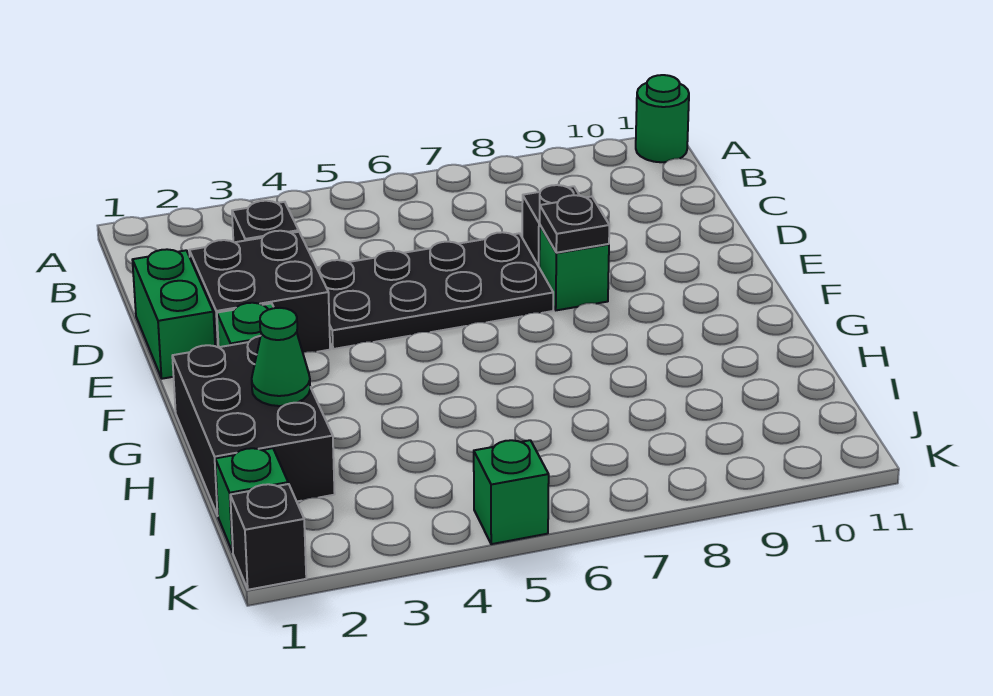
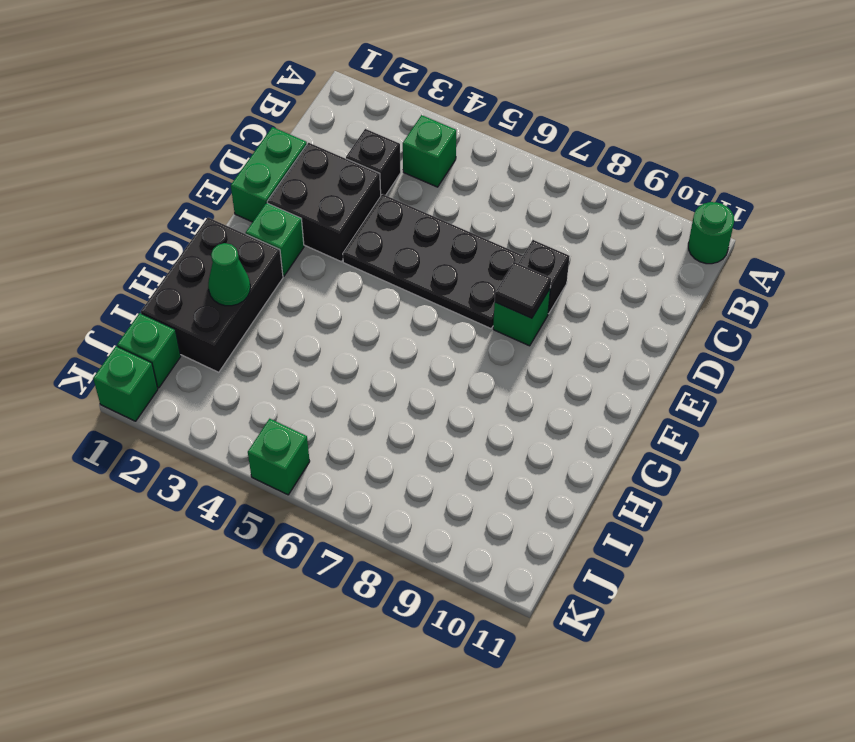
none -> green brick B4 level 1
black plate E8 level 2 -> black tile E8 level 2
black brick K1 level 1 -> green brick K1 level 1

